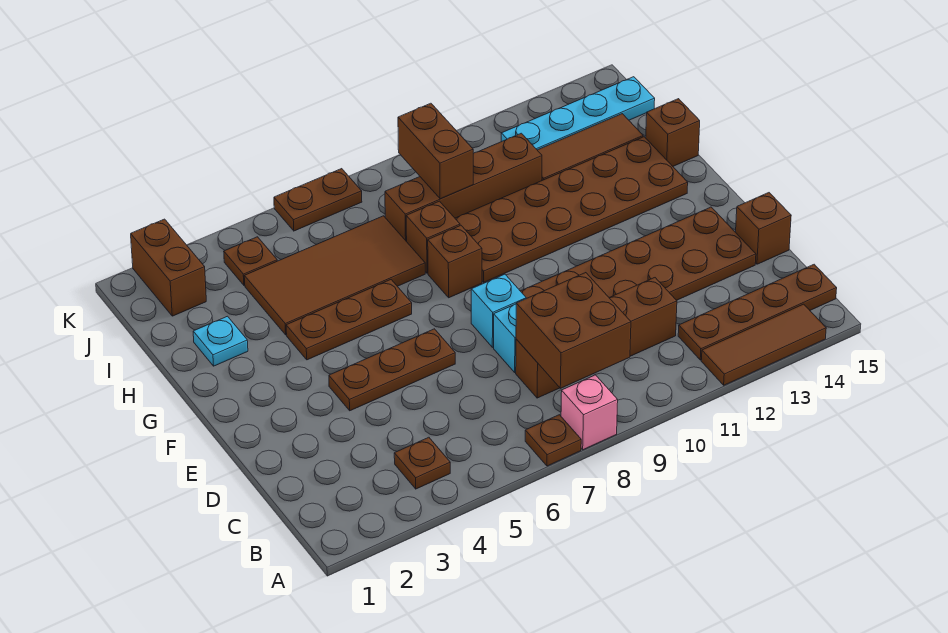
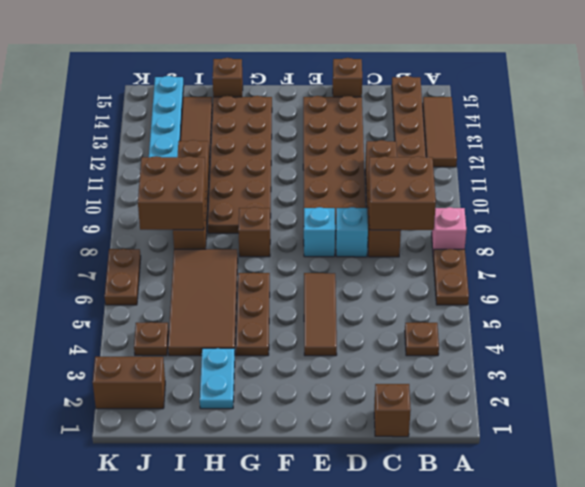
brown plate A7 level 1 -> brown plate A6:A7 level 1
brown plate E4:E6 level 1 -> brown tile E4:E6 level 1
cyan plate H2 level 1 -> cyan plate H2:H3 level 1
brown brick H8 level 1 -> brown brick C1 level 1
brown brick I9:J9 level 2 -> brown brick I8:J9 level 2

